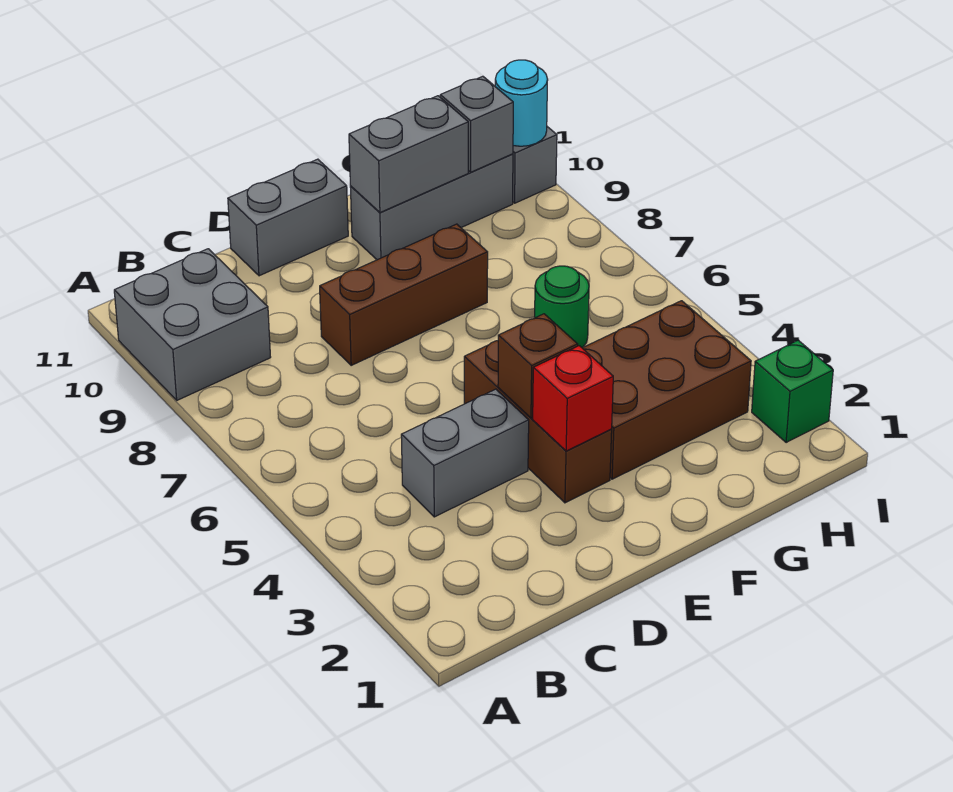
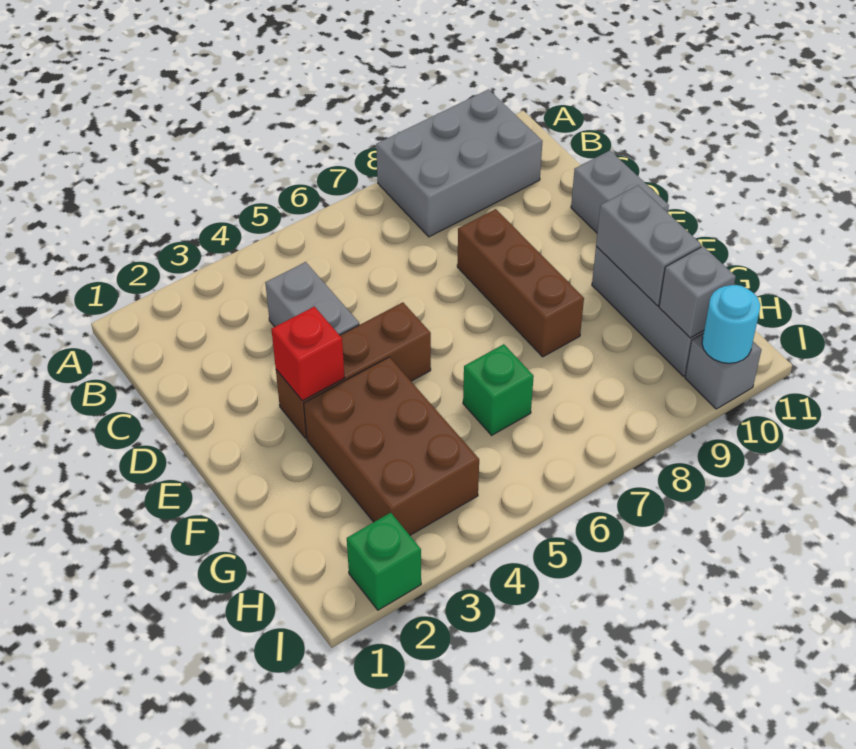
grey brick A9:B10 level 1 -> grey brick A8:B10 level 1
brown brick E4 level 2 -> none
green round brick G6 level 1 -> green brick G6 level 1

